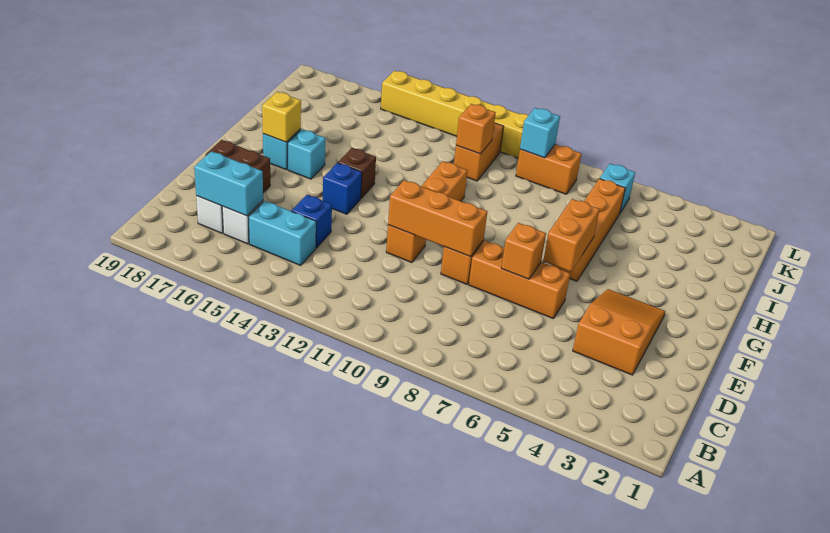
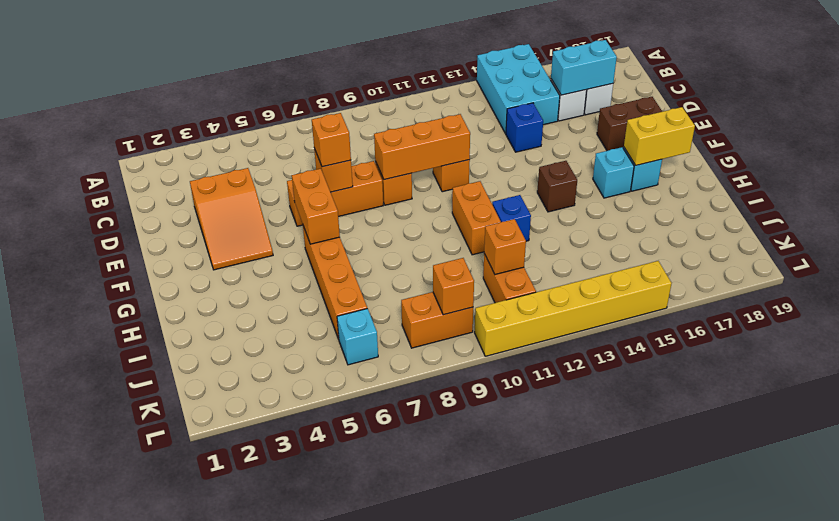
cyan brick C14:C15 level 1 -> cyan brick A14:C15 level 1
none -> orange brick E7 level 3
blue brick F14 level 1 -> blue brick H12 level 1
yellow brick G17 level 2 -> yellow brick G17:G18 level 2
cyan brick K9 level 2 -> orange brick K9 level 2

